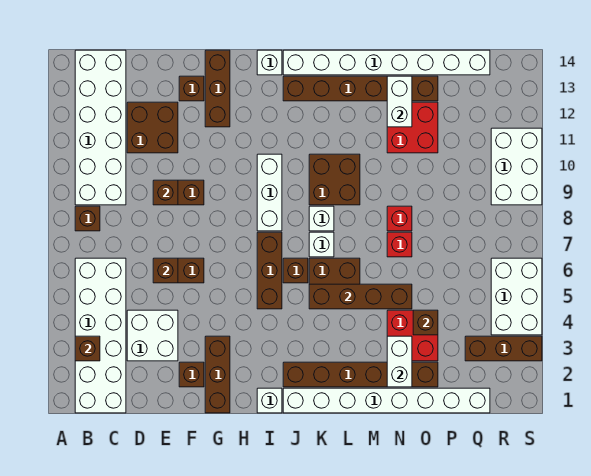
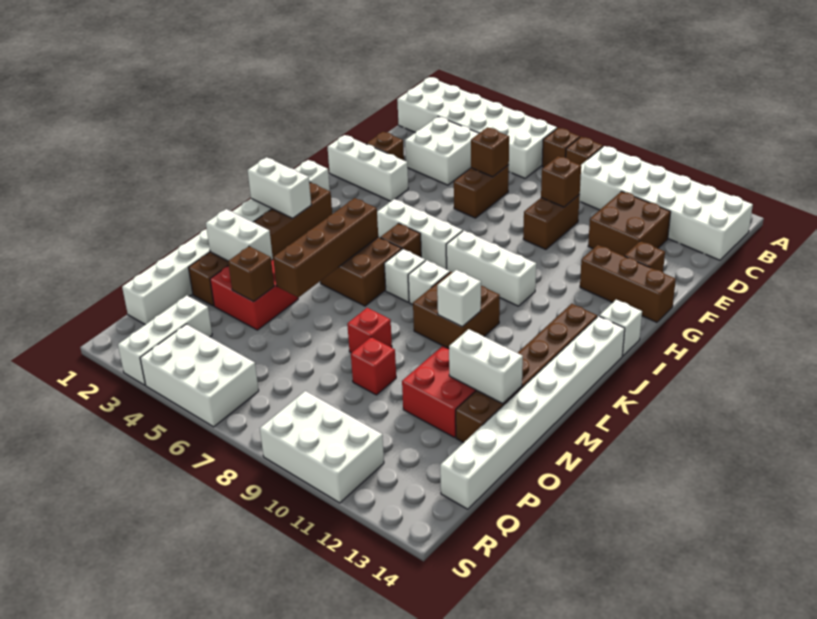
brown brick B3 level 2 -> brown brick B7 level 1
brown brick G1:G3 level 1 -> white brick G1:G3 level 1
brown brick I5:I7 level 1 -> white brick I5:I7 level 1
none -> white brick K1:K2 level 2
none -> white brick L10 level 2
red brick N7 level 1 -> red brick O9 level 1
brown brick Q3:S3 level 1 -> white brick Q3:S3 level 1

